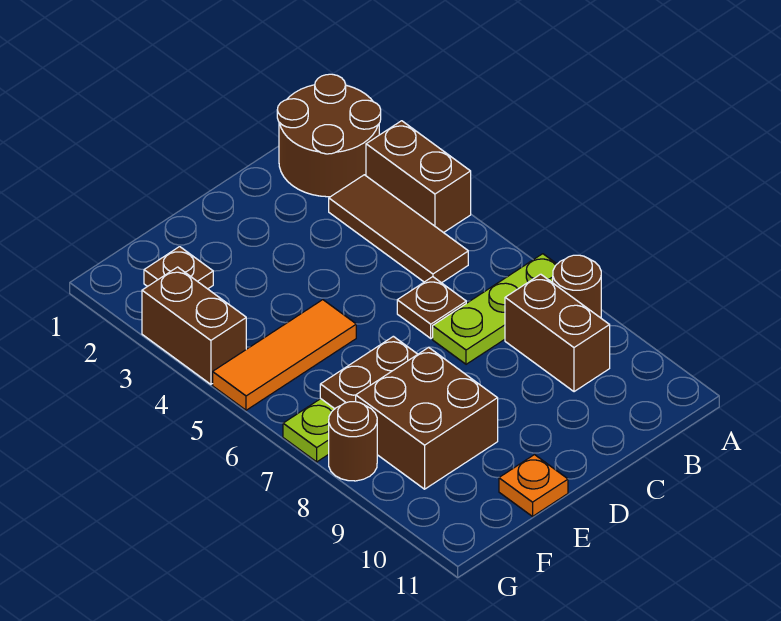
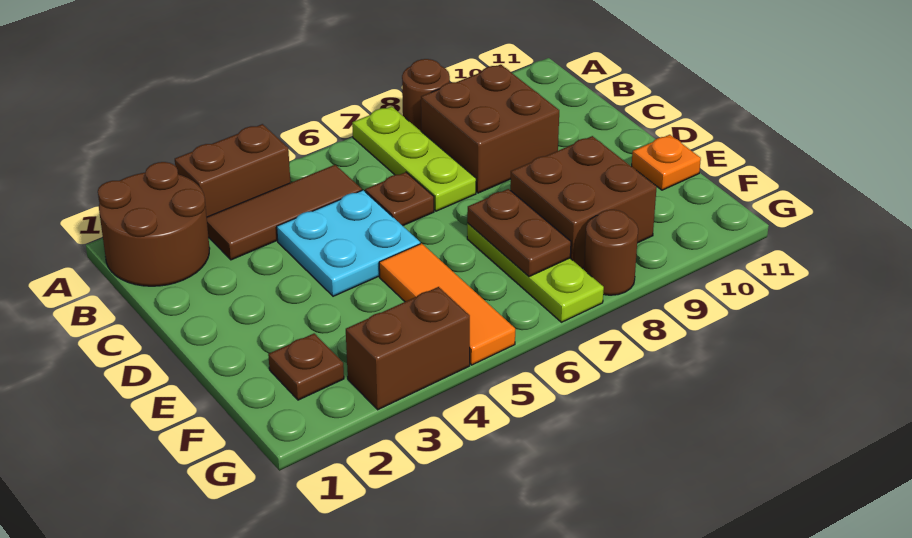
brown brick B8:B9 level 1 -> brown brick B8:C9 level 1
none -> cyan plate C4:D5 level 1

